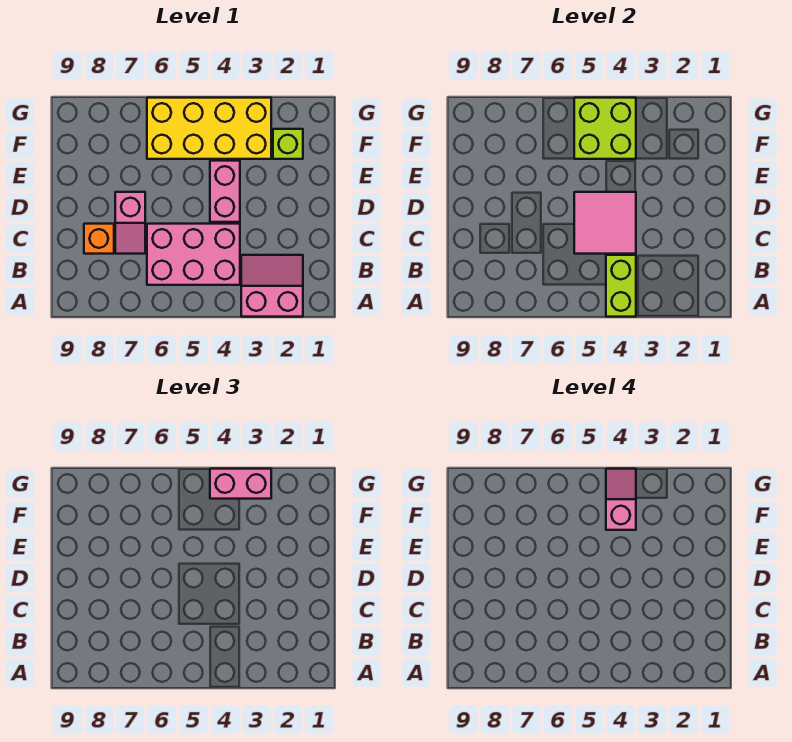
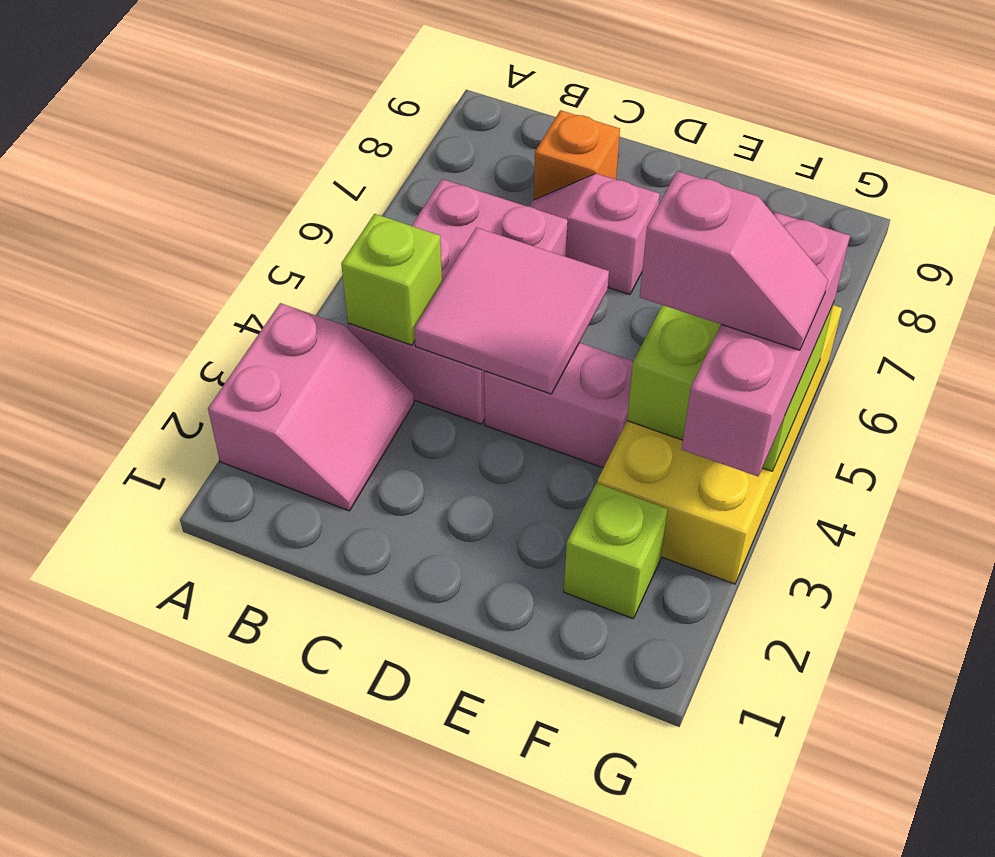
lime brick A4:B4 level 2 -> lime brick B4 level 2
pink brick G3:G4 level 3 -> pink brick G3:G5 level 3

